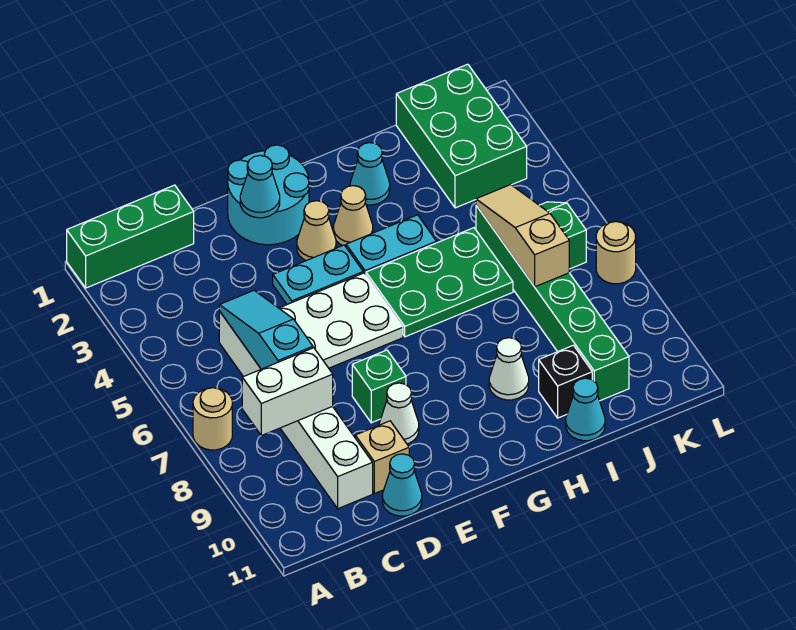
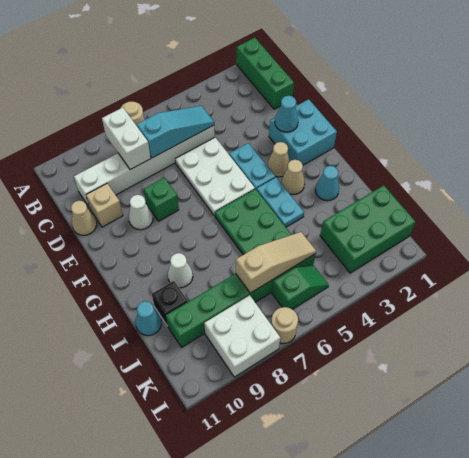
cyan cone D11 level 1 -> tan cone D11 level 1
cyan round brick E1:F2 level 1 -> cyan brick E1:F2 level 1
none -> white brick K8:L9 level 1

